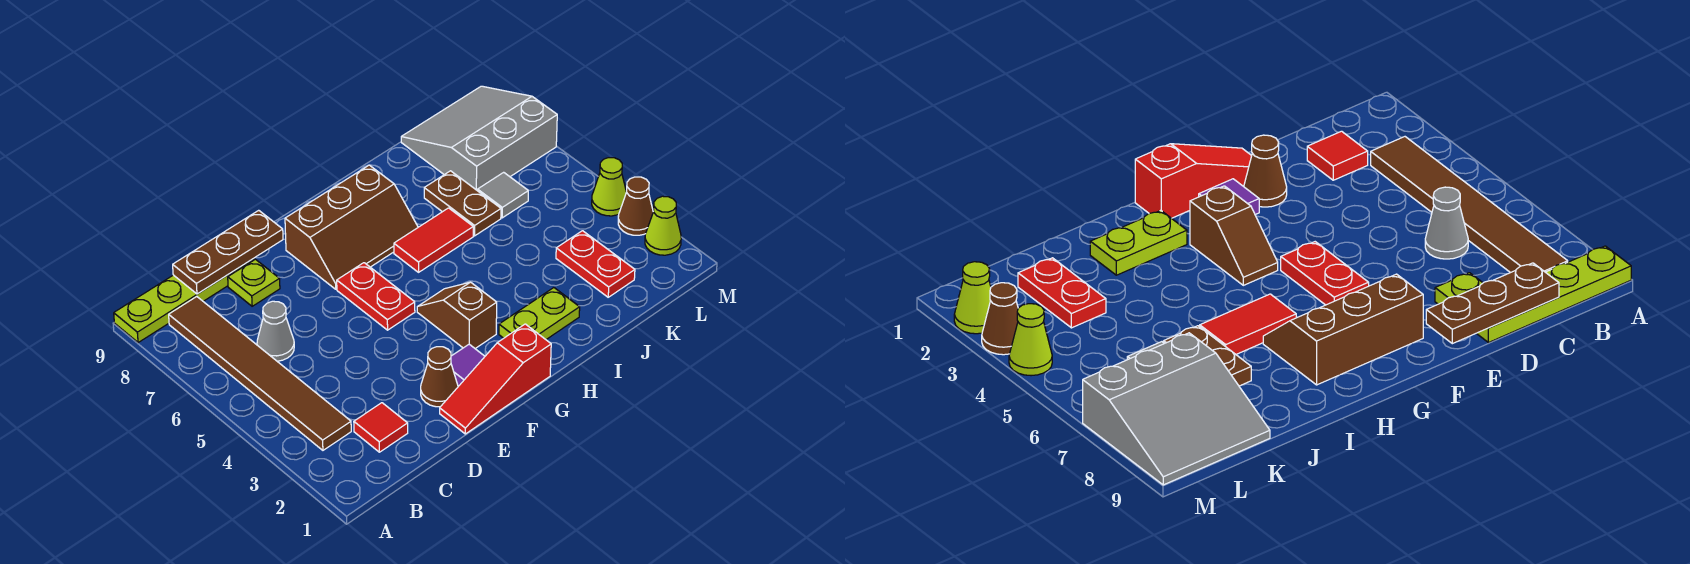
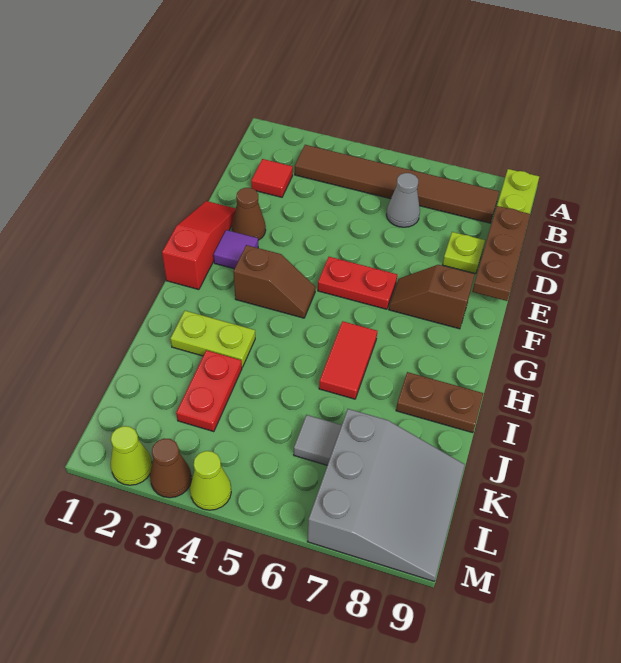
brown slope F7:H8 level 1 top 8 -> brown slope F7:F8 level 1 top 8
lime plate H2:I2 level 1 -> lime plate I2:I3 level 1
brown plate J6:J7 level 1 -> brown plate I8:I9 level 1
red plate K2:K3 level 1 -> red plate J3:K3 level 1

